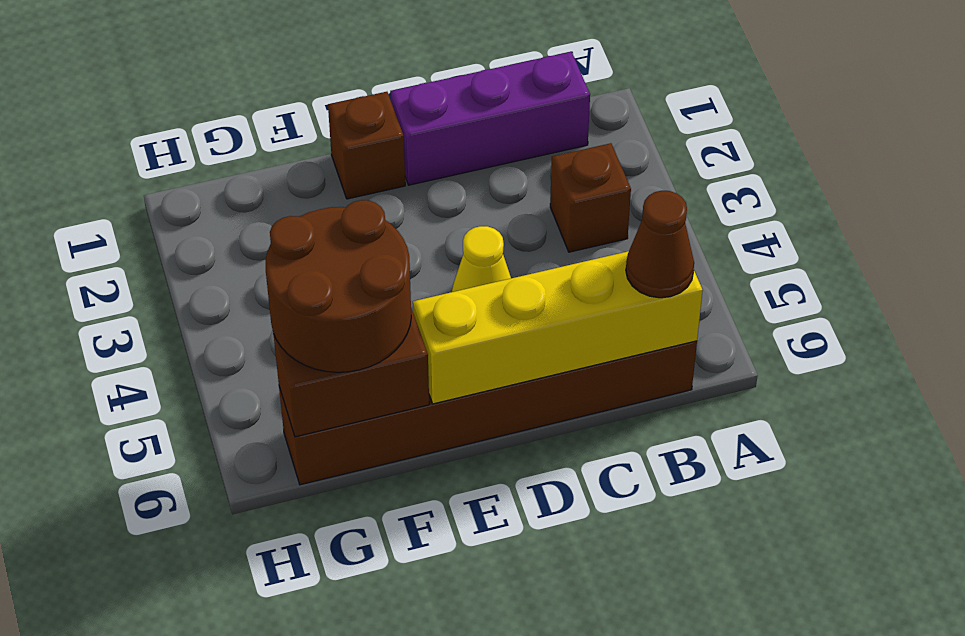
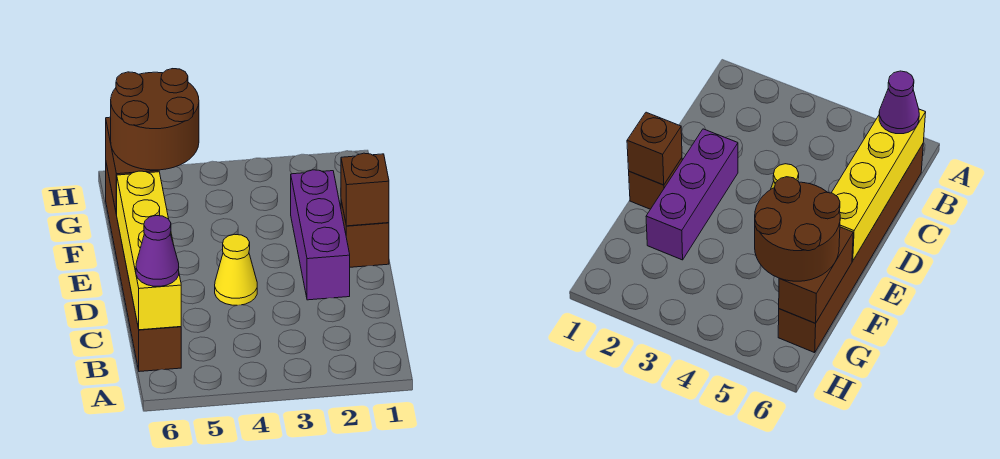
purple brick B1:D1 level 1 -> purple brick D2:F2 level 1
brown brick B3 level 1 -> brown brick E1 level 2
brown cone B6 level 3 -> purple cone B6 level 3

